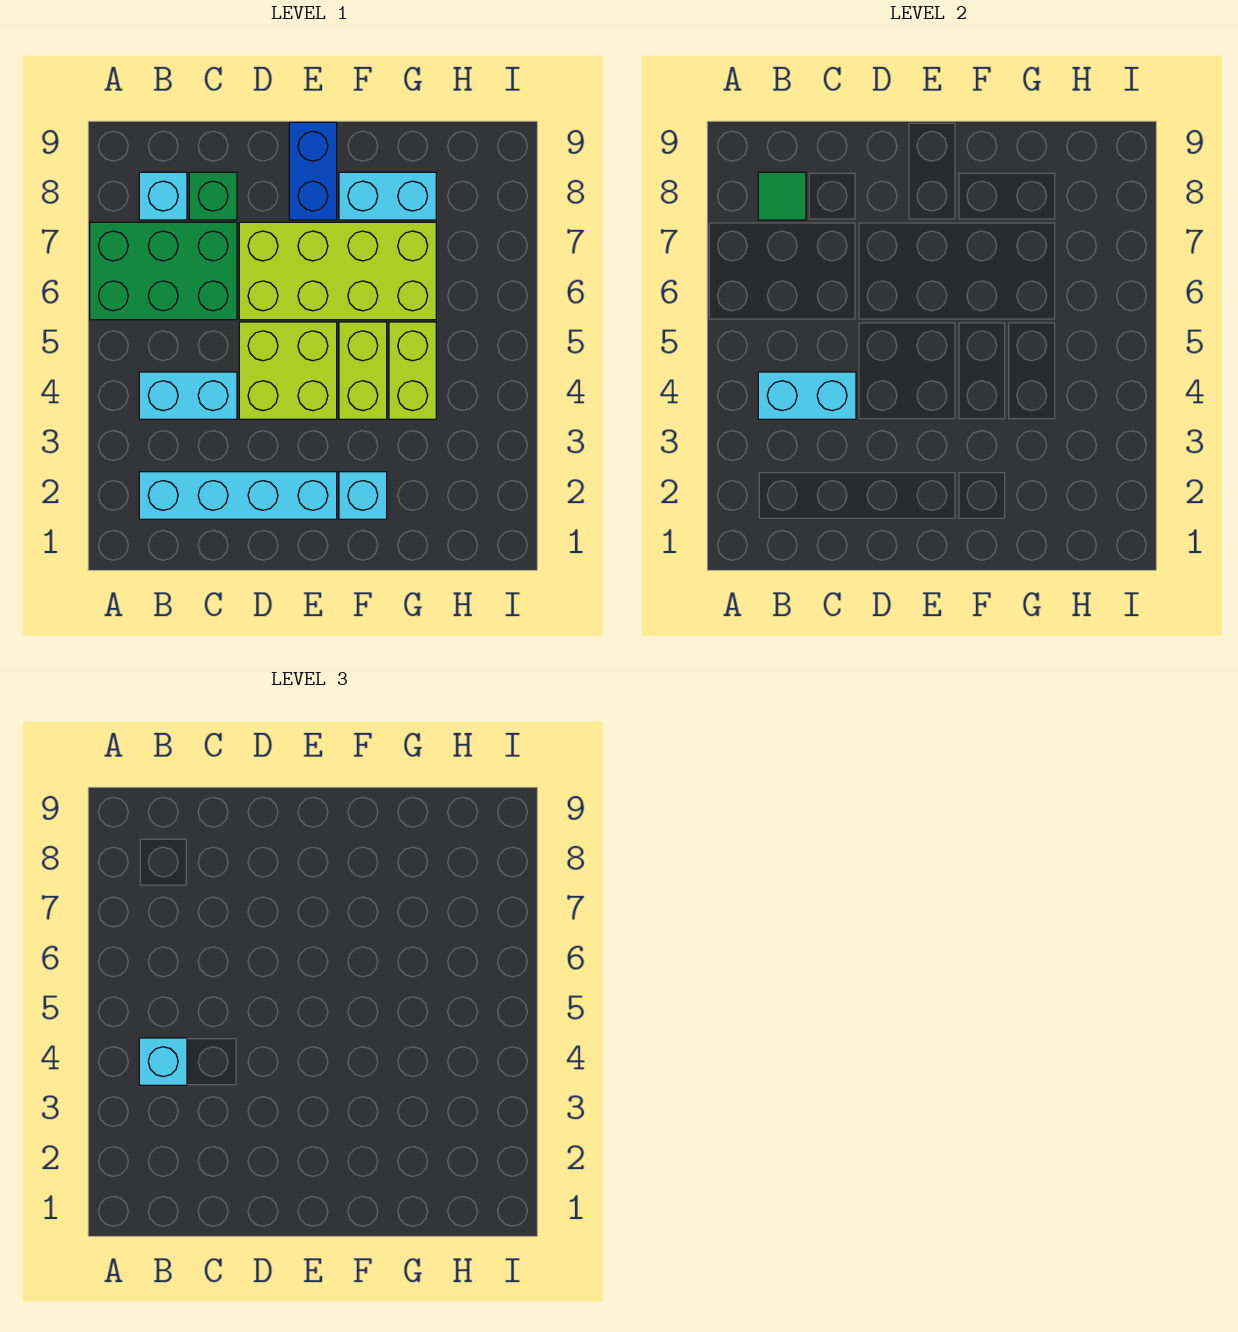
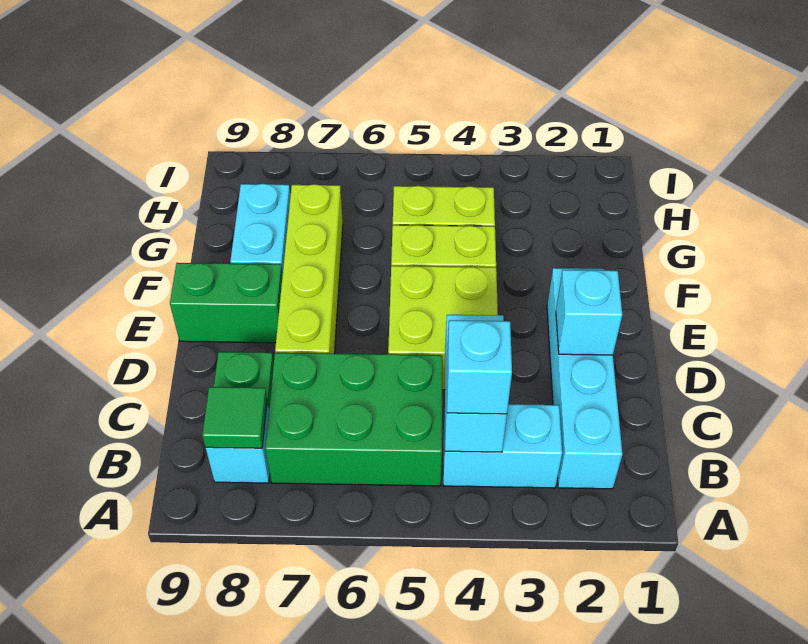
green brick A6:C7 level 1 -> green brick B5:C7 level 1
cyan brick B4:C4 level 1 -> cyan brick B3:B4 level 1
lime brick D6:G7 level 1 -> lime brick D7:G7 level 1
blue brick E8:E9 level 1 -> green brick E8:E9 level 1
cyan brick F2 level 1 -> cyan brick D2 level 2

